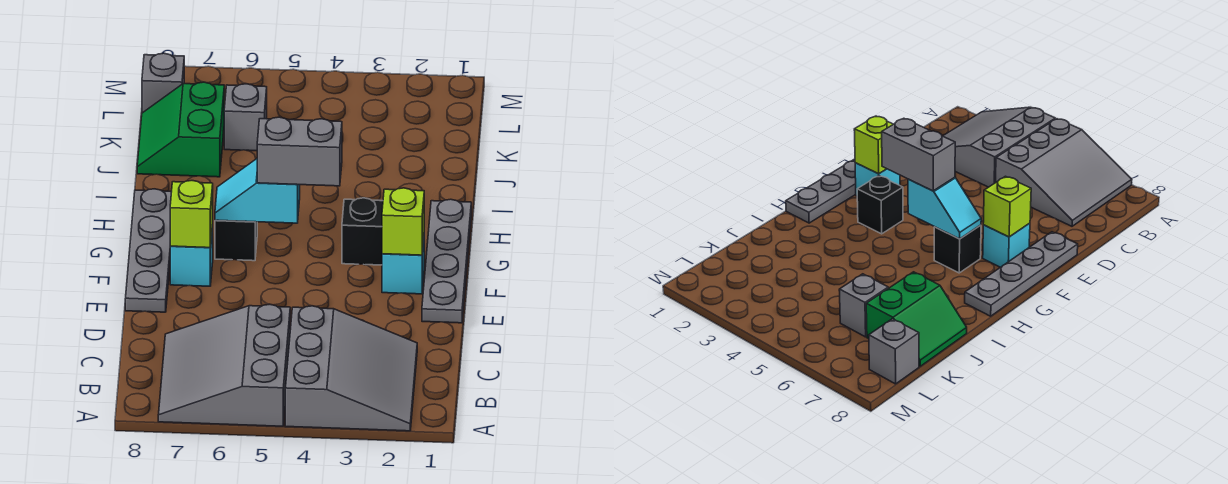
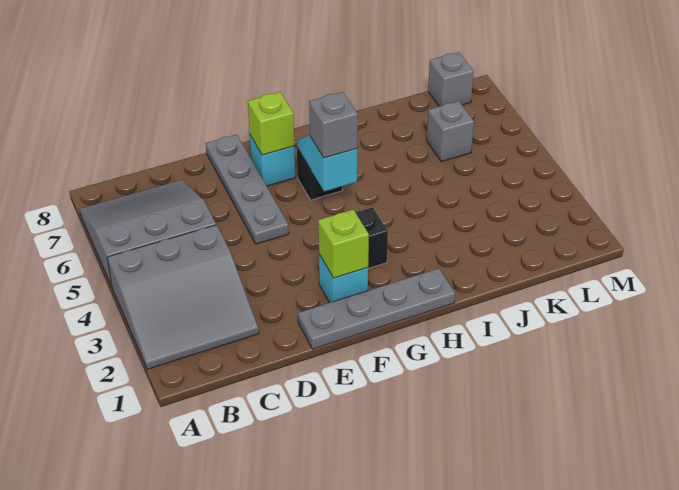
grey plate E8:H8 level 1 -> grey plate E5:E8 level 1
grey brick G4:G5 level 3 -> grey brick G5 level 3
green slope J7:K8 level 1 top 7 -> none

